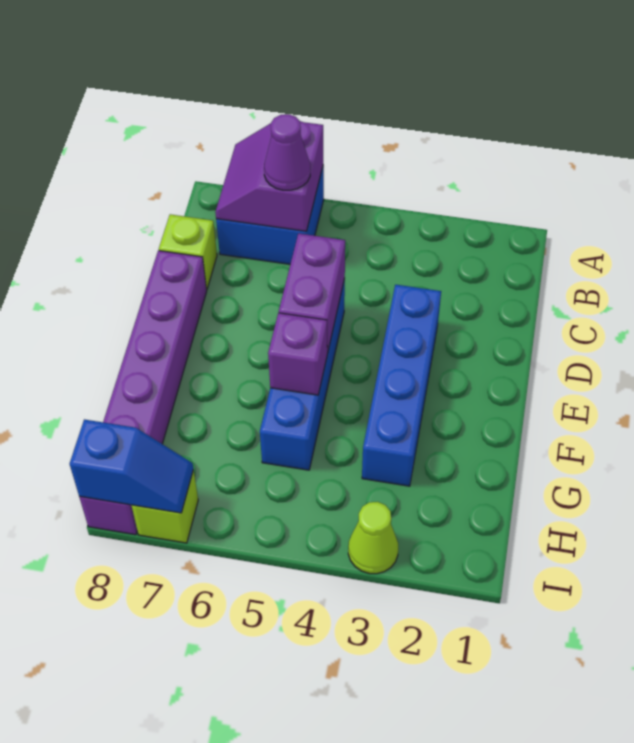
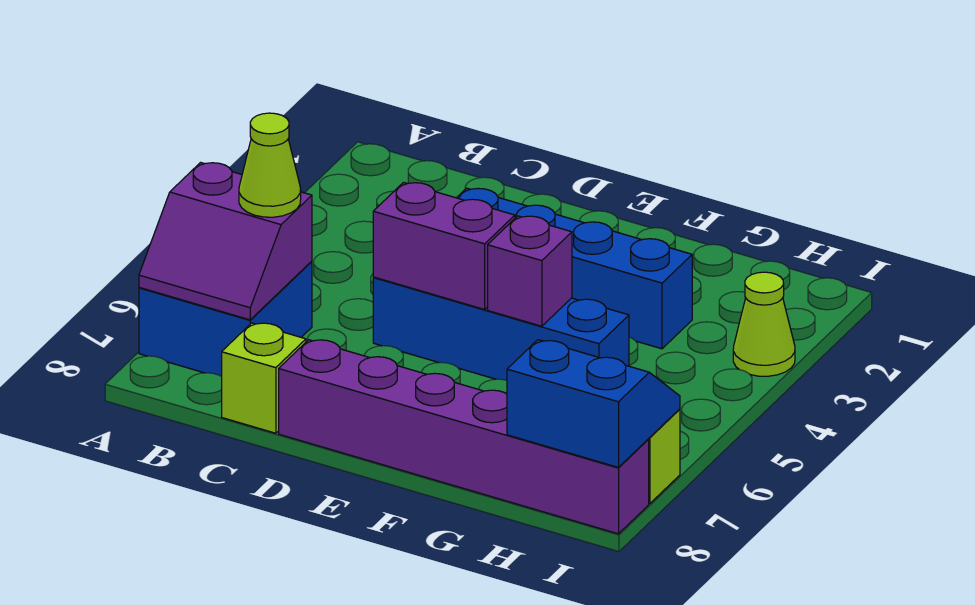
purple cone B6 level 3 -> lime cone B6 level 3
blue slope I7:I8 level 2 top 8 -> blue slope H7:I8 level 2 top 8

